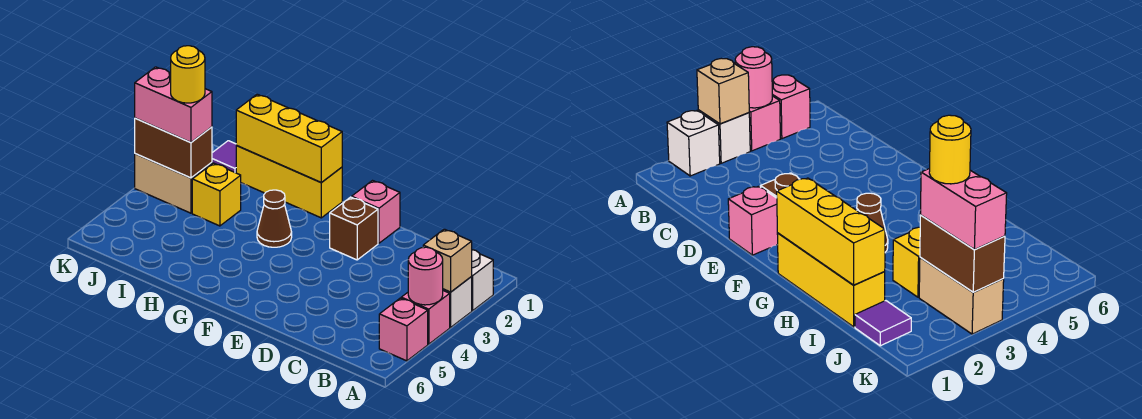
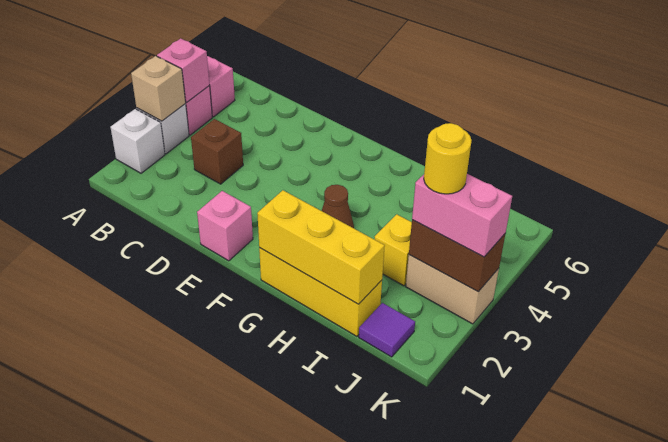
pink round brick A4 level 2 -> pink brick A4 level 2
brown brick E2 level 1 -> brown brick C3 level 1

